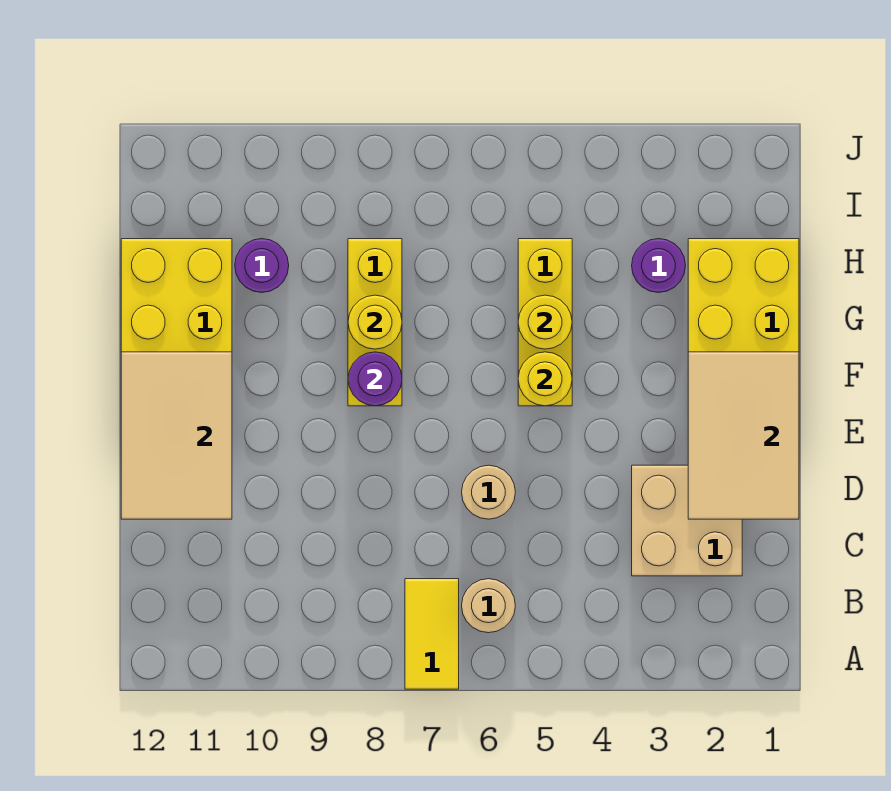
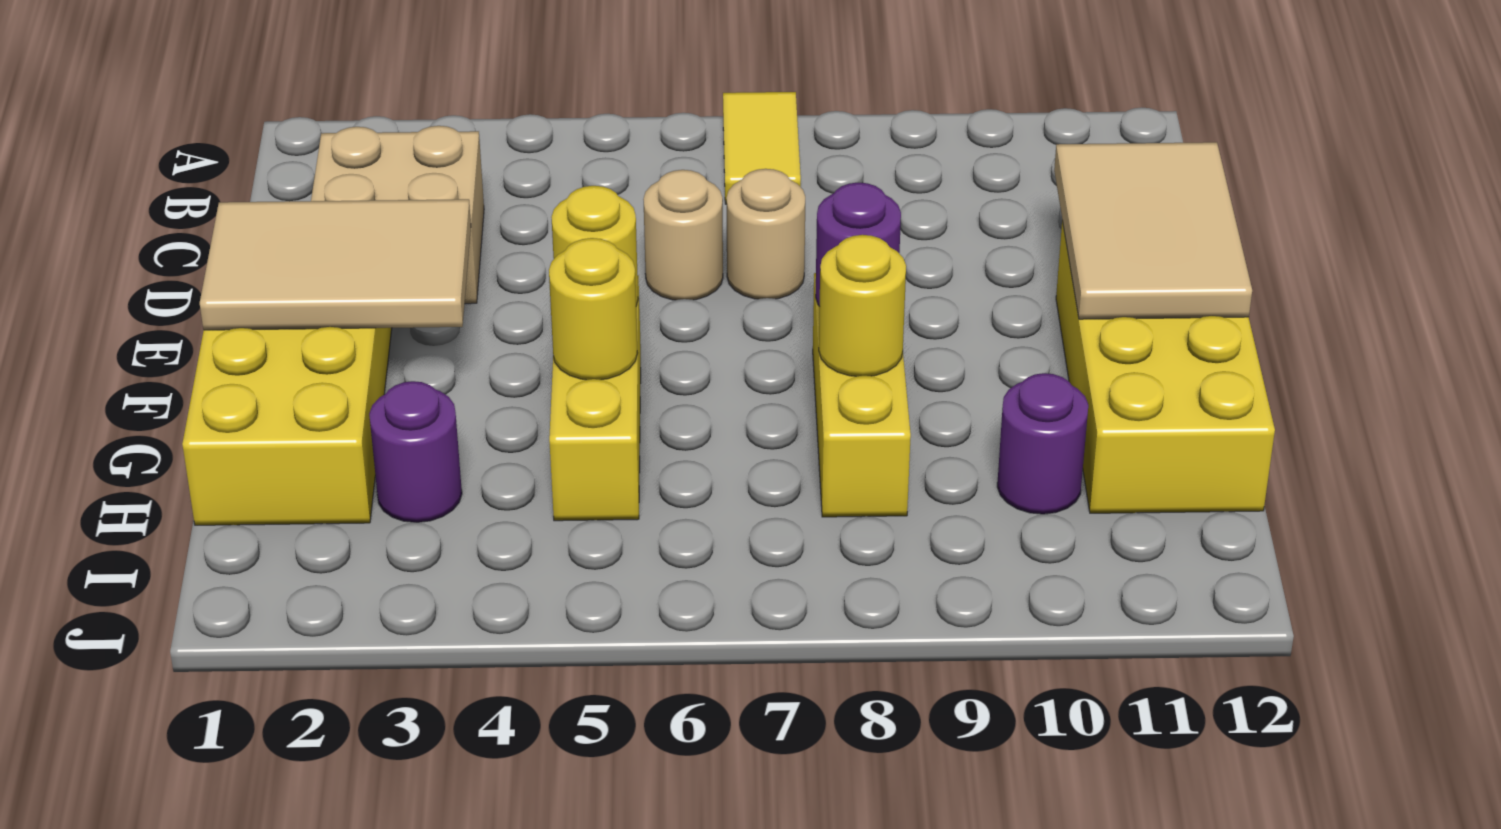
tan round brick B6 level 1 -> tan round brick D7 level 1
tan tile D1:F2 level 2 -> tan tile E1:F3 level 2

